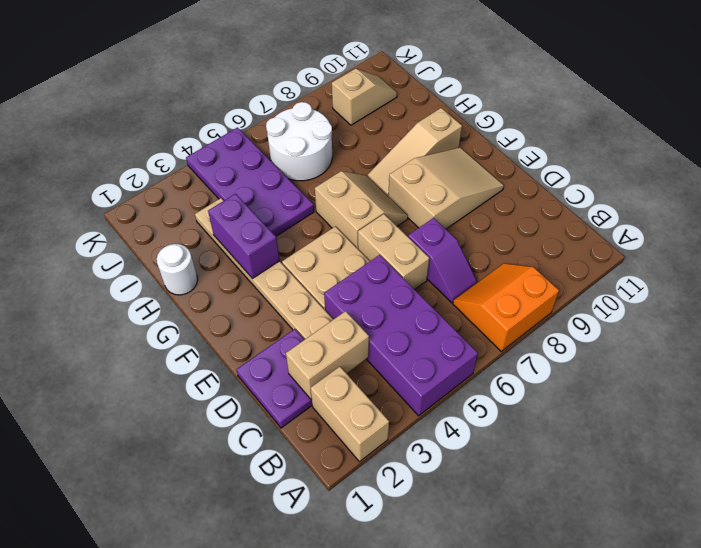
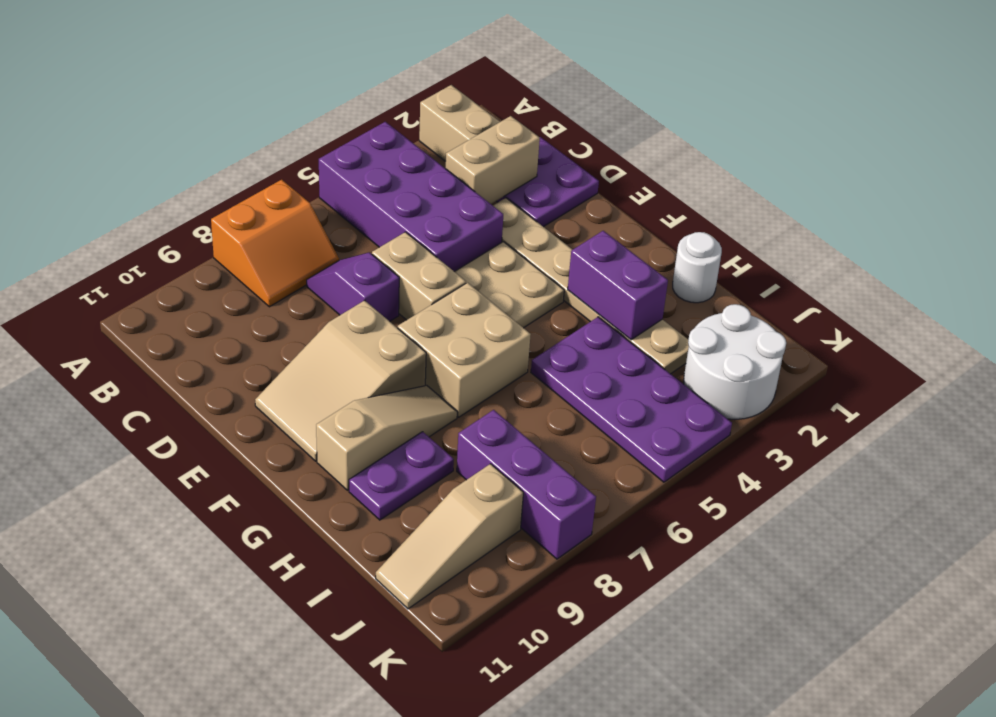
tan slope F6:G7 level 1 top 6 -> tan brick F6:G7 level 1
none -> purple plate H9:H10 level 1
white round brick I6:J7 level 1 -> white round brick J2:K3 level 1
none -> purple brick I8:K8 level 1
tan slope J9:J10 level 1 top 9 -> tan slope J9:J11 level 1 top 9

